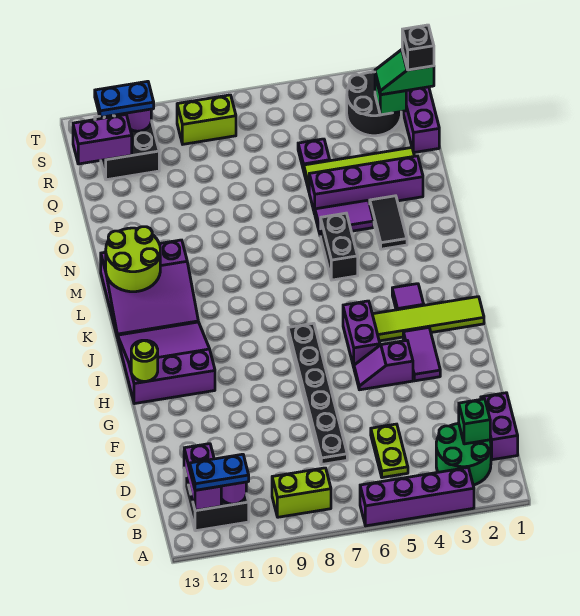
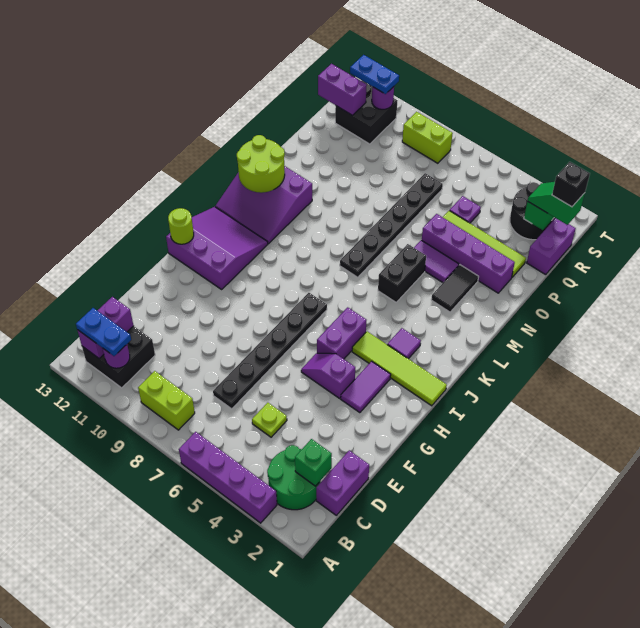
lime plate C5:D5 level 1 -> lime plate D5 level 1
none -> black plate L7:Q7 level 1

